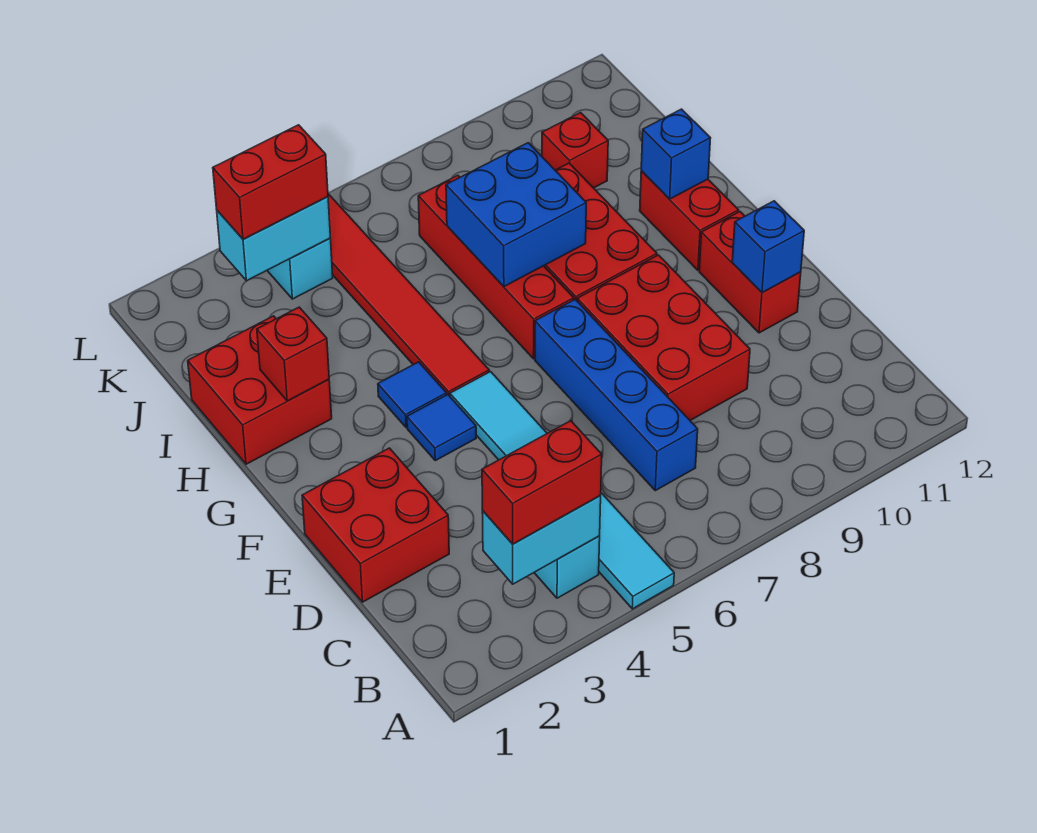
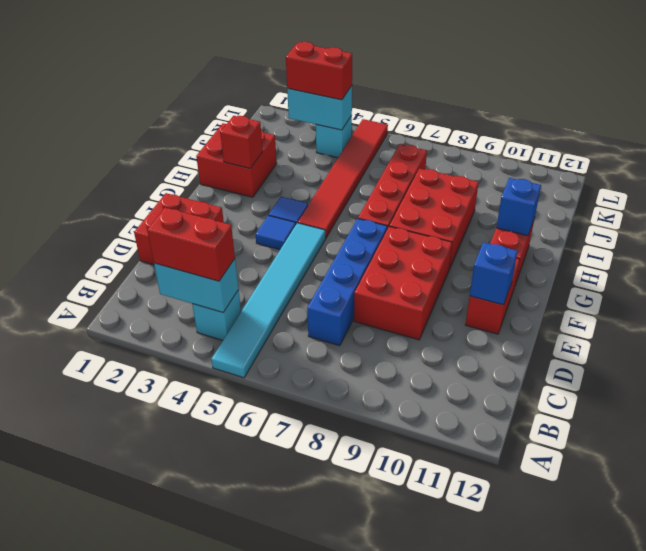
blue brick H7:I8 level 2 -> none
red brick J10 level 1 -> none

